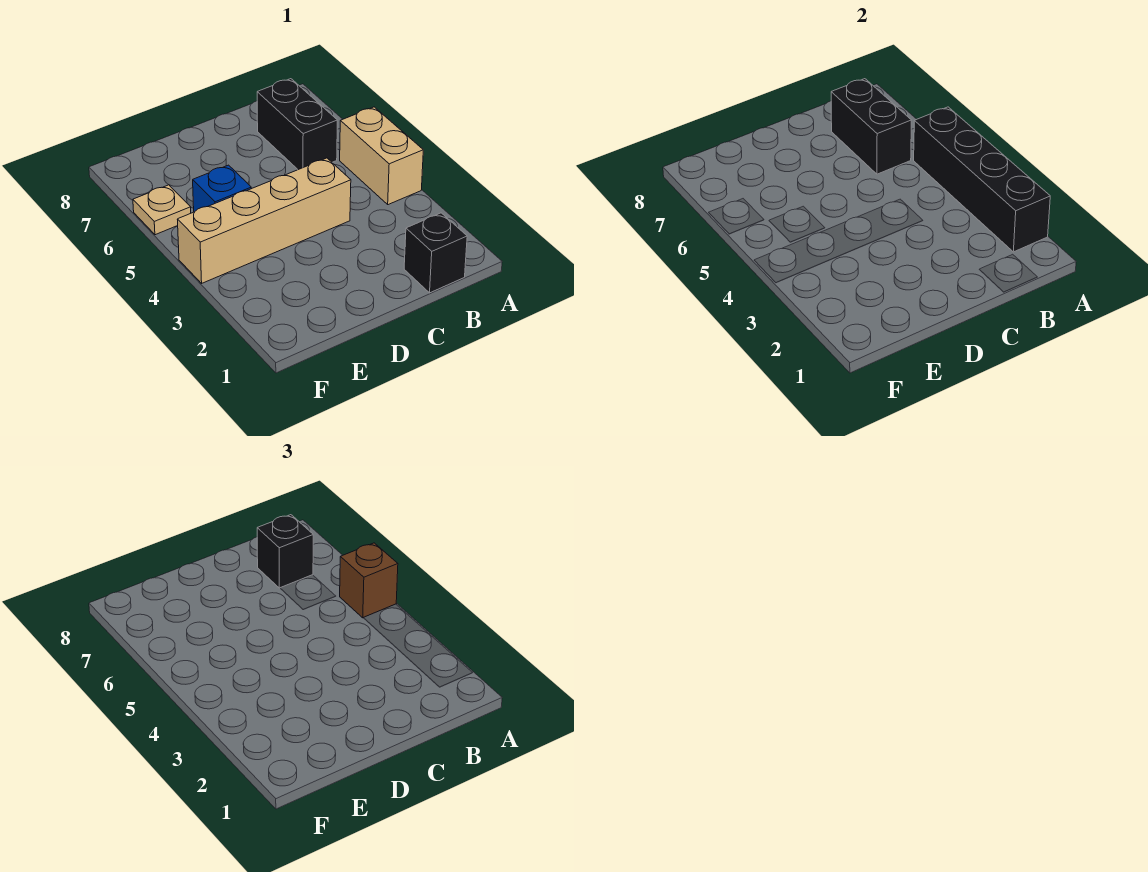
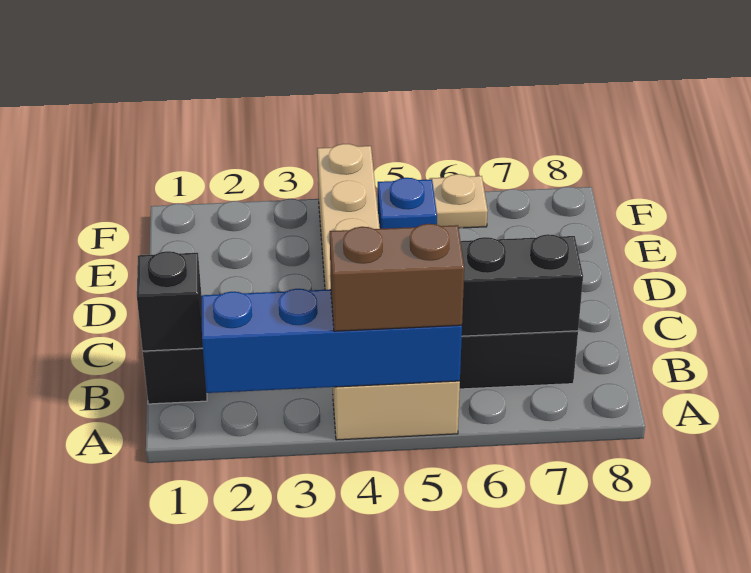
black brick A2:A5 level 2 -> blue brick A2:A5 level 2
brown brick A5 level 3 -> brown brick A4:A5 level 3
black brick B7 level 3 -> black brick B1 level 2

